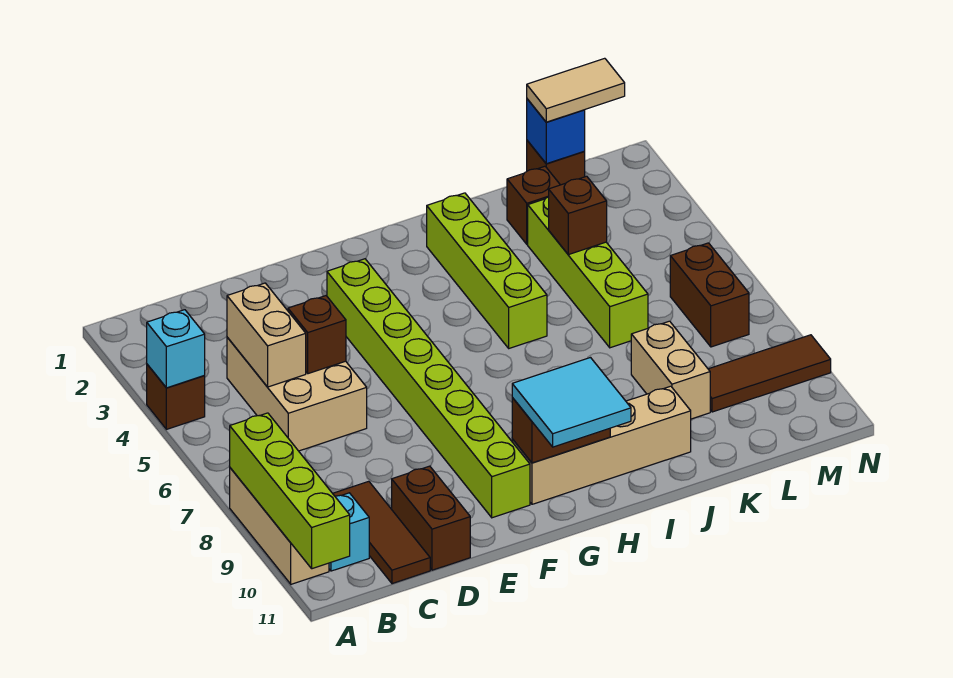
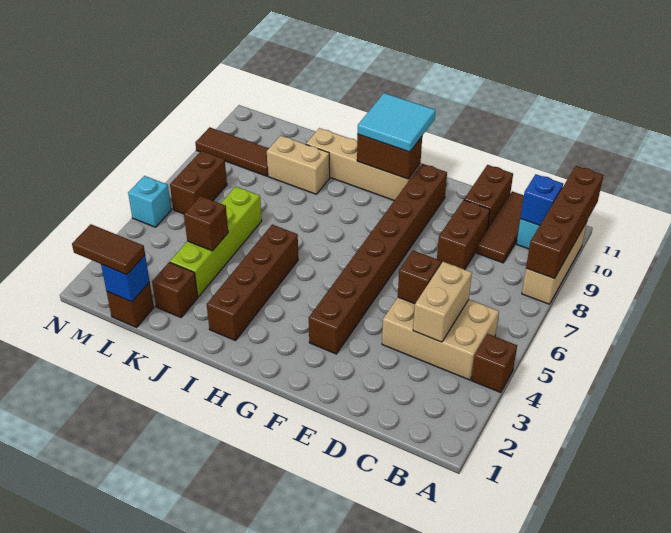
cyan brick A4 level 2 -> cyan brick N5 level 1
lime brick A8:A11 level 2 -> brown brick A8:A11 level 2
none -> blue brick B10 level 2
tan brick C4:D6 level 1 -> tan brick B4:D5 level 1
none -> brown brick D8:D9 level 1
lime brick F3:F10 level 1 -> brown brick F3:F10 level 1
lime brick I2:I5 level 1 -> brown brick I2:I5 level 1
tan brick K8:K9 level 1 -> tan brick J9:K9 level 1
tan tile L1:M1 level 3 -> brown tile L1:M1 level 3

